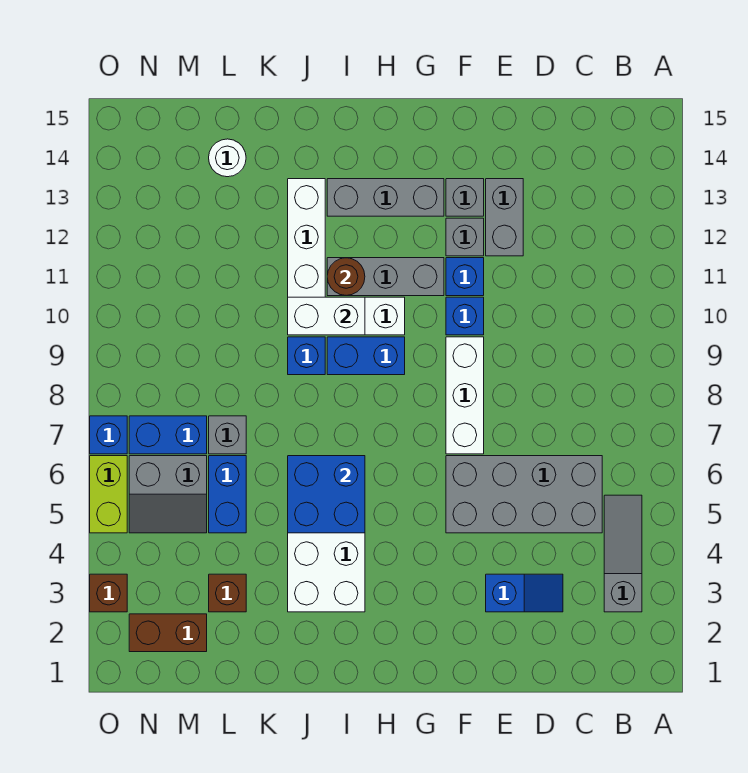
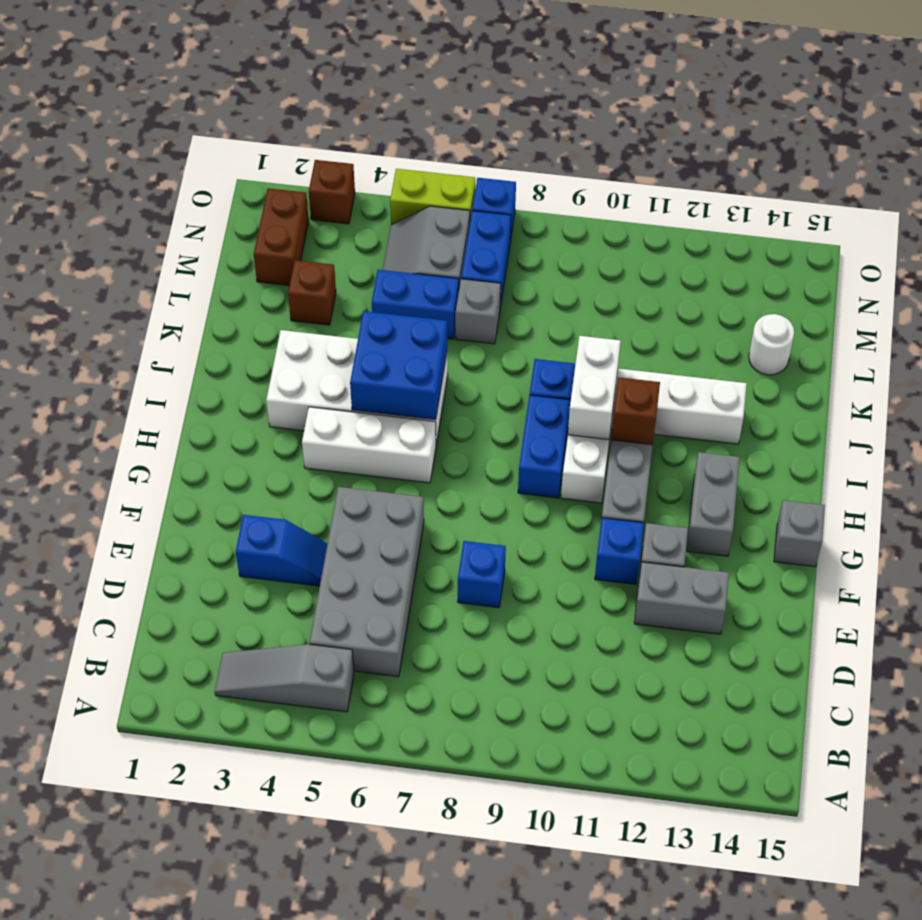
grey slope B3:B5 level 1 top 3 -> grey slope B3:B5 level 1 top 5
blue slope D3:E3 level 1 top E -> blue slope E3:E4 level 1 top 3
white brick F7:F9 level 1 -> white brick H4:H6 level 1
blue brick F10 level 1 -> blue brick E8 level 1
grey brick F13 level 1 -> grey brick G15 level 1
grey brick G13:I13 level 1 -> grey brick G13:H13 level 1
brown round brick I11 level 2 -> brown brick I11 level 2

